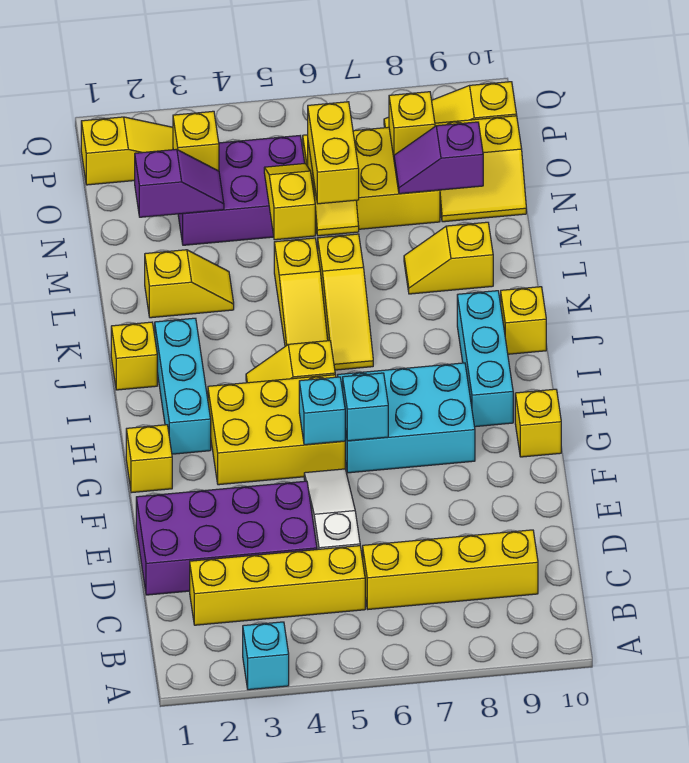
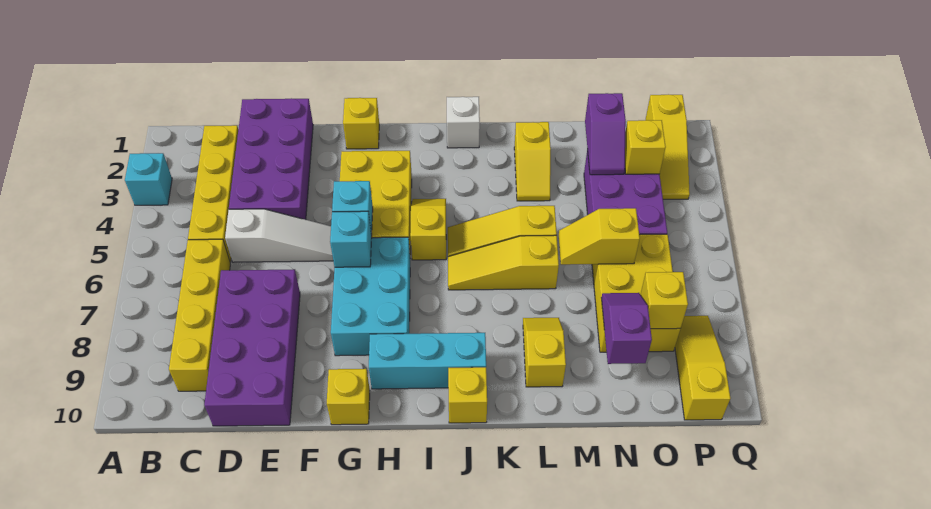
none -> purple brick D7:E10 level 1
cyan brick H2:J2 level 1 -> none
yellow brick J1 level 1 -> white brick J1 level 1
yellow slope M5:N5 level 2 top M -> none
yellow brick M6:N6 level 3 -> none
yellow slope N9:O10 level 1 top O -> none

